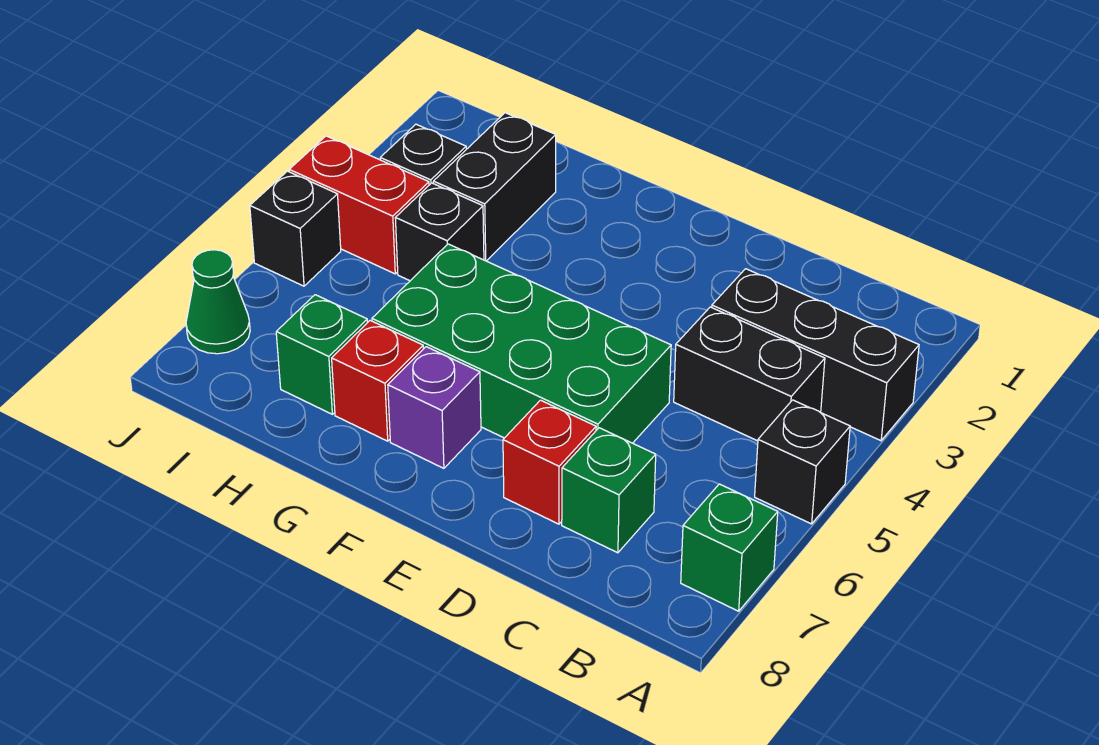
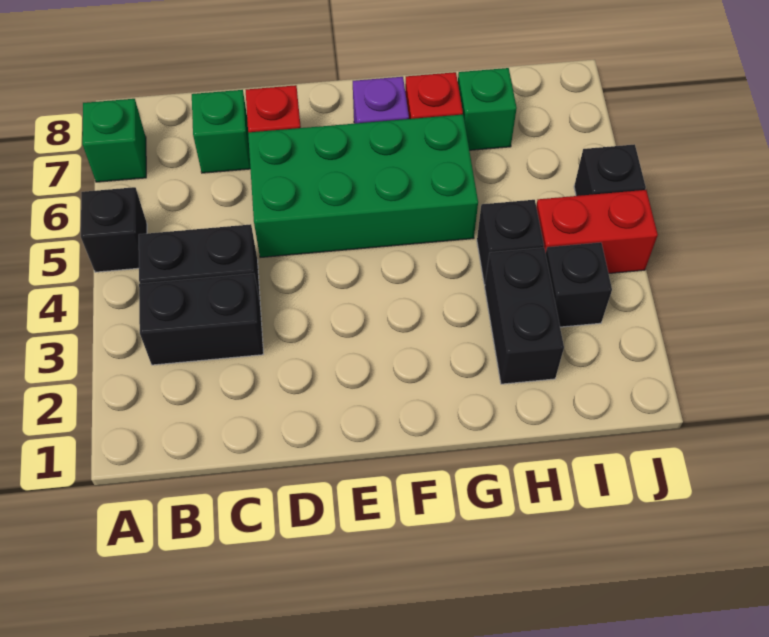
black brick A3:C3 level 1 -> black brick B3:C3 level 1
green cone J7 level 1 -> none

